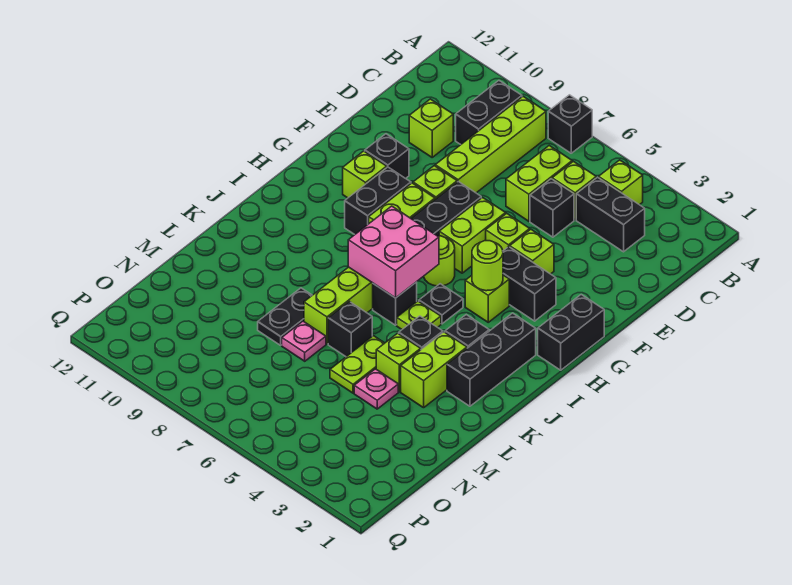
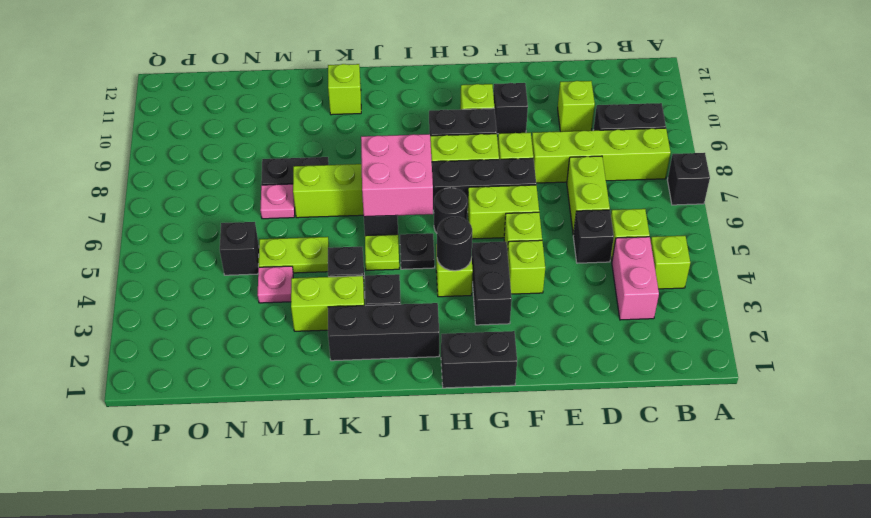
black brick C3:C4 level 1 -> pink brick C3:C4 level 1
lime brick C6:D6 level 1 -> lime brick D6:D7 level 1
lime round brick H4 level 2 -> black round brick H4 level 2
lime round brick H6 level 1 -> black round brick H6 level 1
lime brick L4 level 1 -> lime brick K11 level 1
black brick L6 level 1 -> black brick N5 level 1

